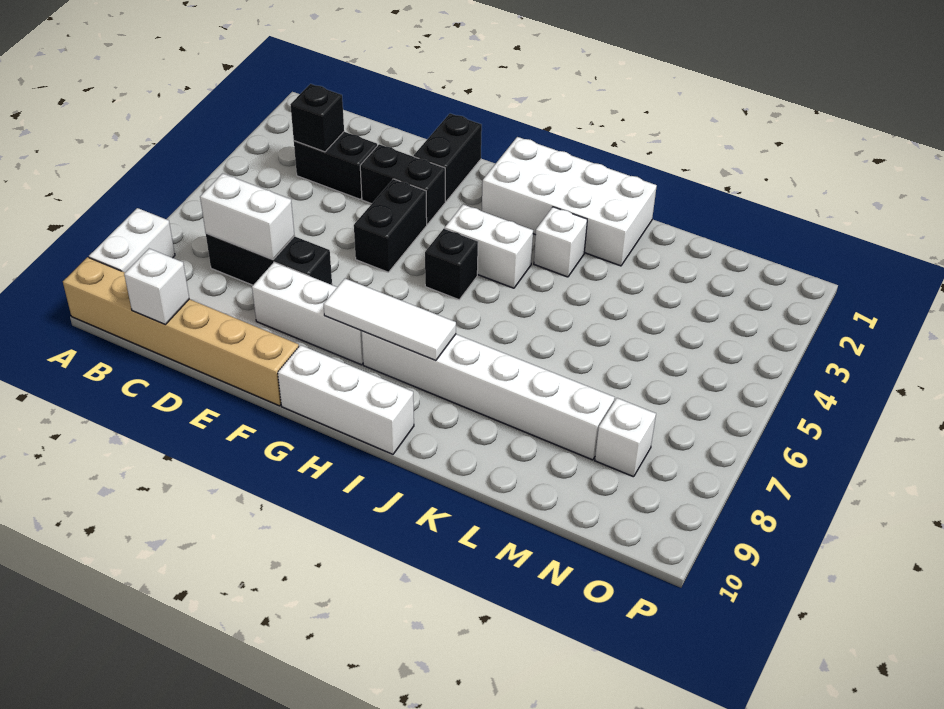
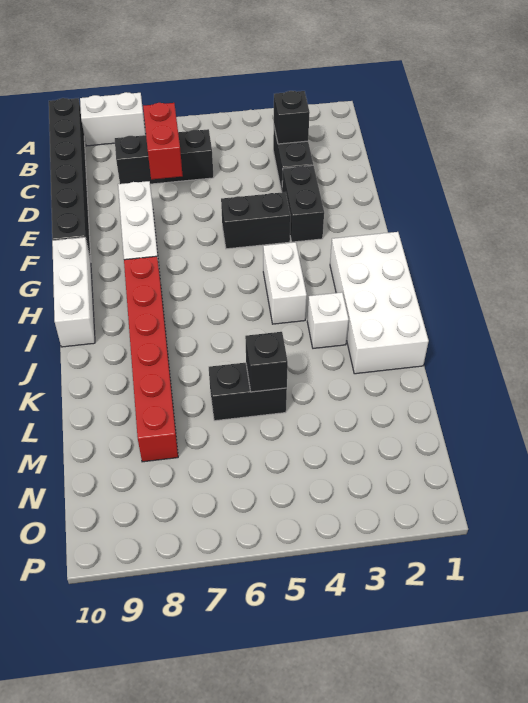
tan brick A10:F10 level 1 -> black brick A10:F10 level 1
black brick C7:E7 level 1 -> black brick C6:C8 level 1
white brick C7:D7 level 2 -> red brick C7:D7 level 2
white brick C10 level 2 -> none
black brick F1:F2 level 1 -> black brick L5:L6 level 1
white tile G8:I8 level 2 -> none
black brick H5 level 1 -> black brick L5 level 2
white brick H8:M8 level 1 -> red brick H8:M8 level 1
white brick N8 level 1 -> none

